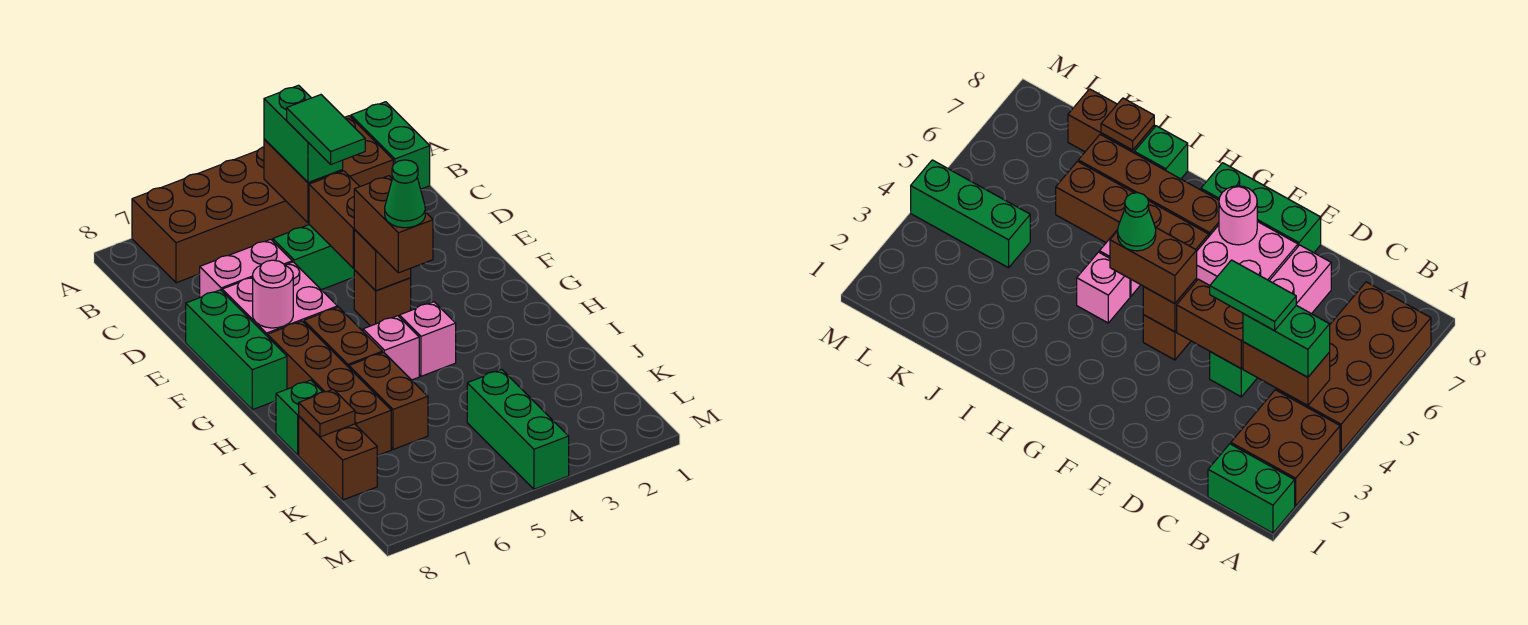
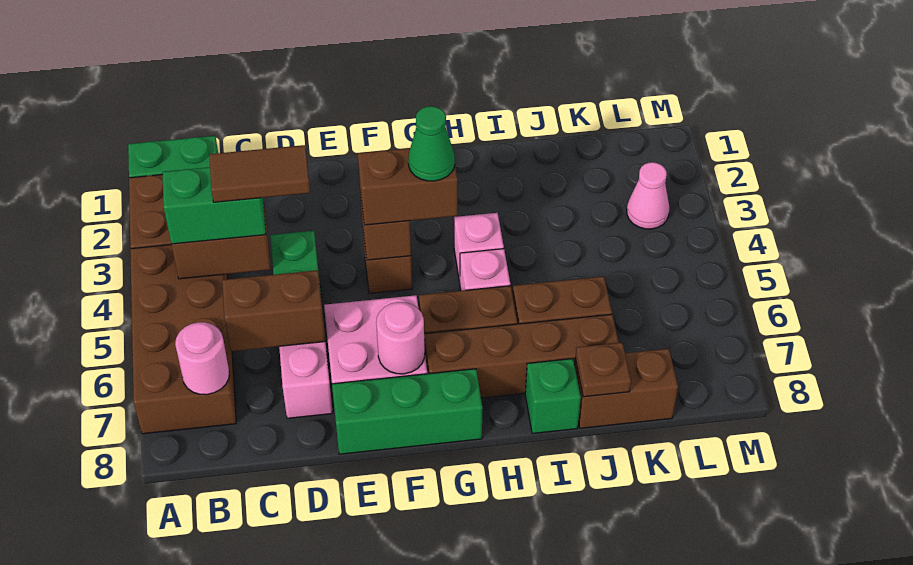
none -> pink round brick B7 level 2
green tile C4:D4 level 4 -> brown tile C4:D4 level 4
brown brick D4:E4 level 2 -> brown brick C6:D6 level 2
green brick K4:M4 level 1 -> none
none -> pink cone L3 level 1

